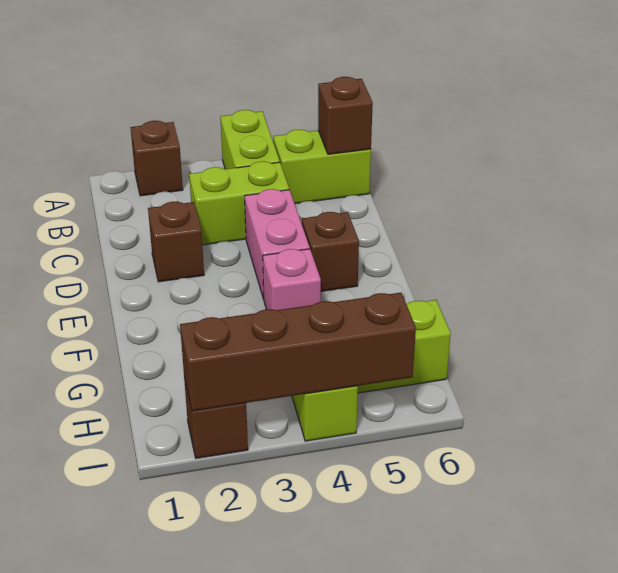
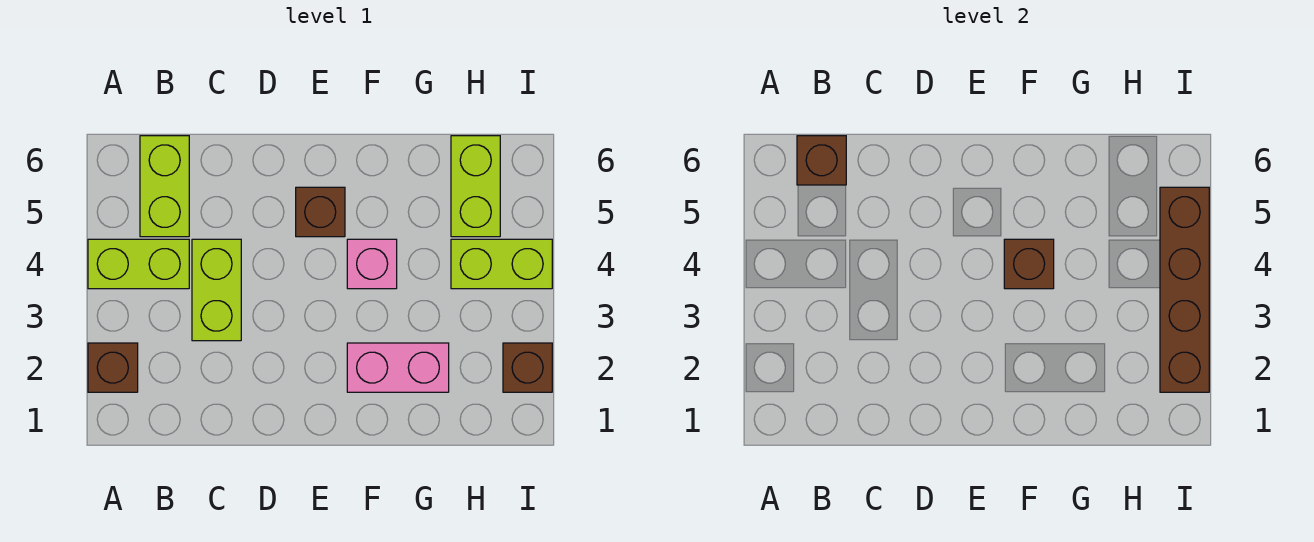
brown brick D2 level 1 -> brown brick F4 level 2
pink brick D4:E4 level 1 -> pink brick F2:G2 level 1

